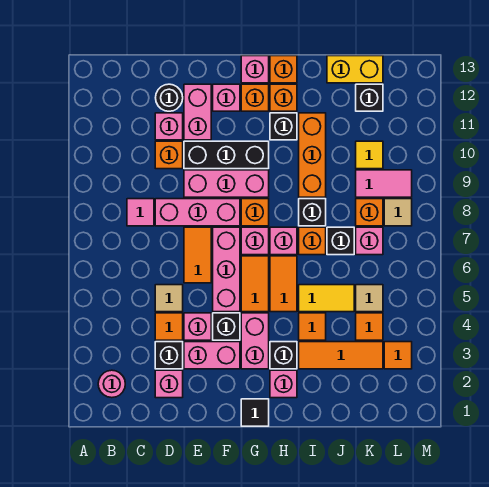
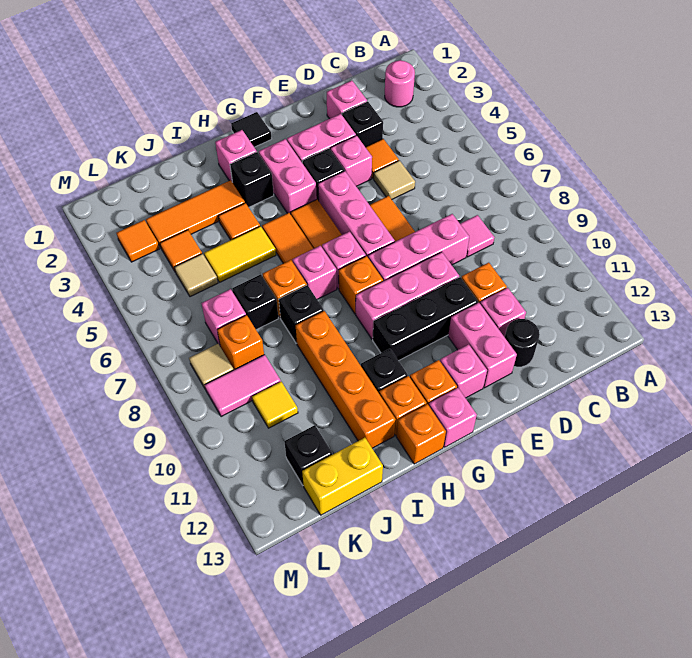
orange brick I9:I11 level 1 -> orange brick I9:I12 level 1

